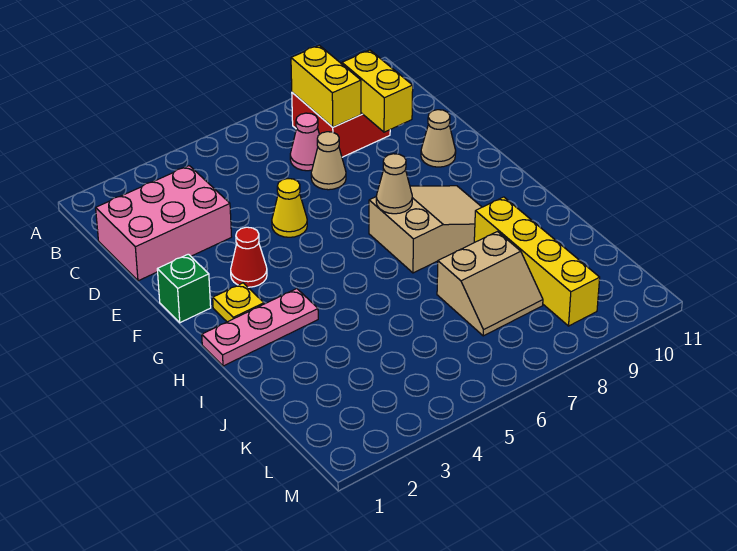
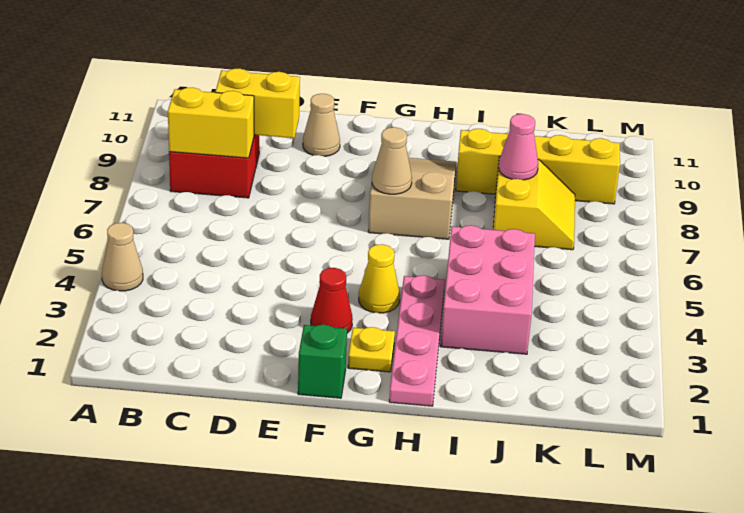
pink brick C1:D3 level 1 -> pink brick I3:J5 level 1
pink cone C7 level 1 -> pink cone J8 level 2
tan cone D7 level 1 -> tan cone A4 level 1
yellow cone E5 level 1 -> yellow cone G4 level 1
pink plate H1:H3 level 1 -> pink plate H1:H4 level 1
tan slope J7:K8 level 1 top J -> yellow slope J7:K8 level 1 top J

